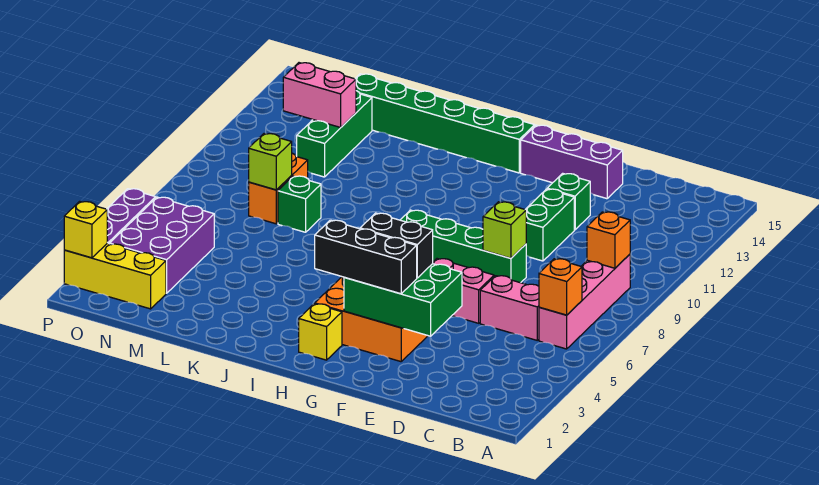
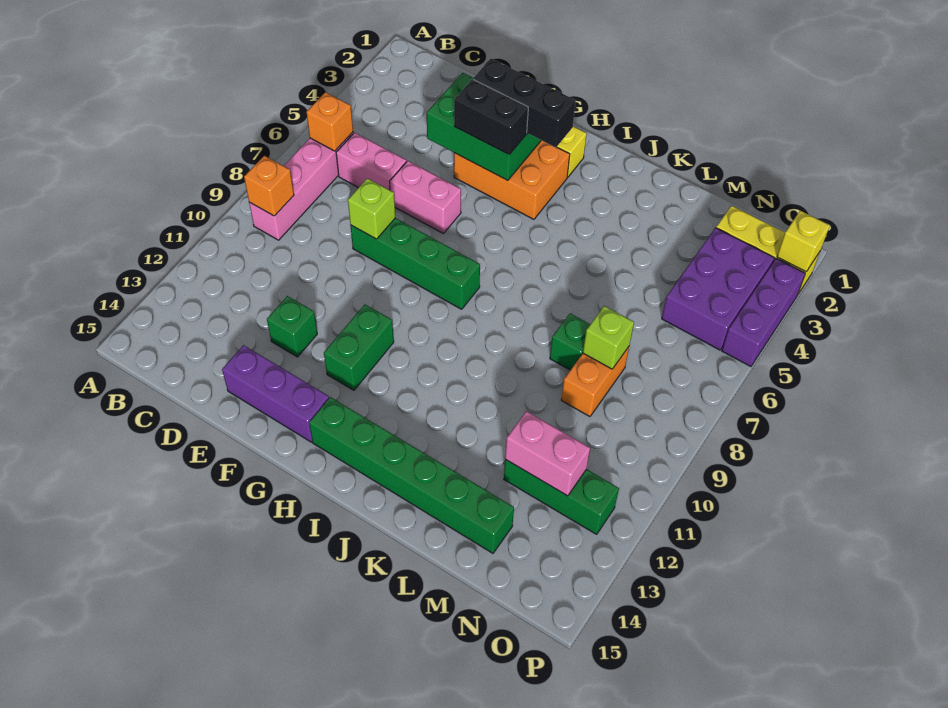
green brick E10:E11 level 1 -> green brick G11:G12 level 1
green brick M11:M13 level 1 -> green brick M12:O12 level 1

